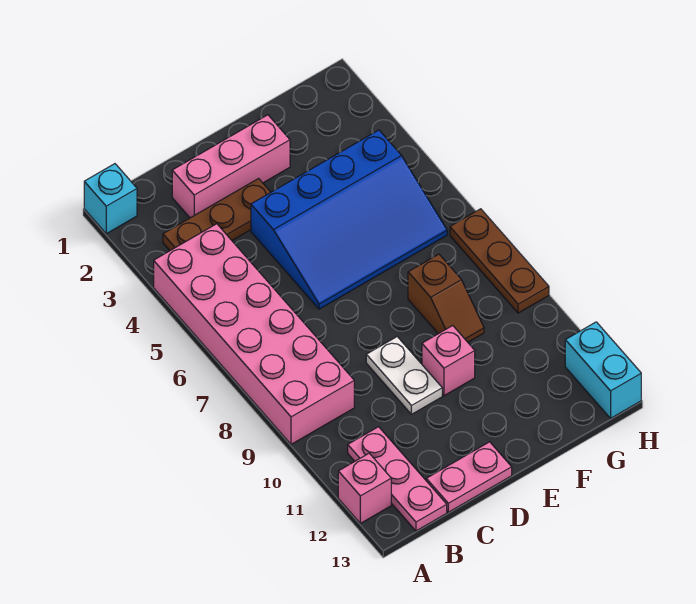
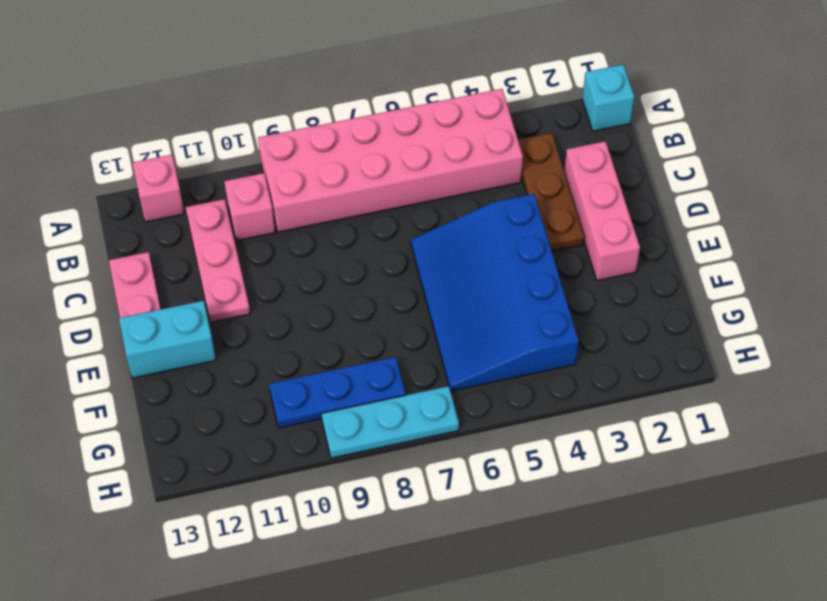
pink plate B11:B13 level 1 -> pink plate B11:D11 level 1
white plate D9:D10 level 1 -> none
pink brick E10 level 1 -> pink brick B10 level 1
brown slope F8:F9 level 1 top 8 -> none
none -> blue plate G8:G10 level 1
brown plate H7:H9 level 1 -> cyan plate H7:H9 level 1
cyan brick H12:H13 level 1 -> cyan brick E12:E13 level 1

